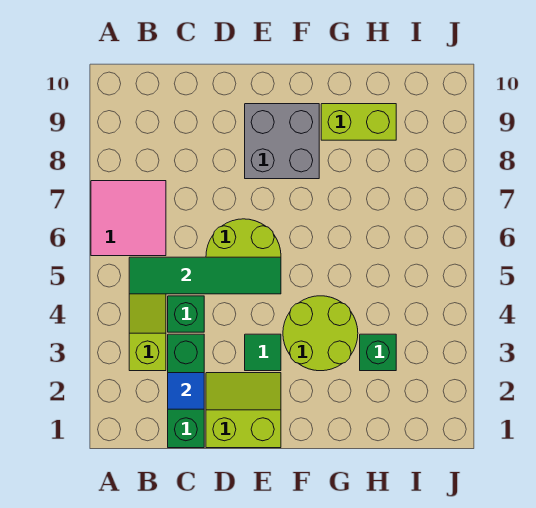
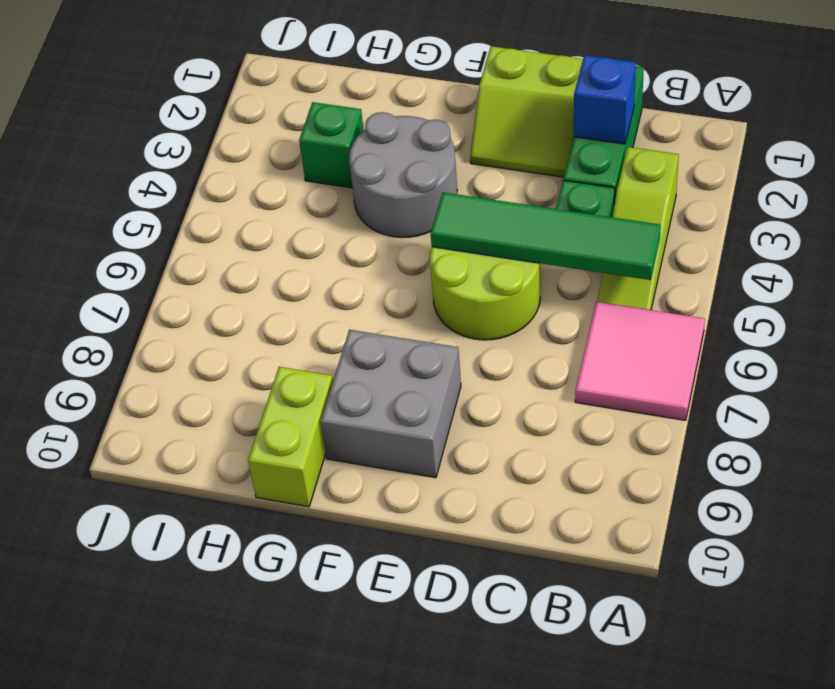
blue tile C2 level 2 -> blue brick C2 level 2
green tile E3 level 1 -> none
lime round brick F3:G4 level 1 -> grey round brick F3:G4 level 1
lime brick G9:H9 level 1 -> lime brick G9:G10 level 1

